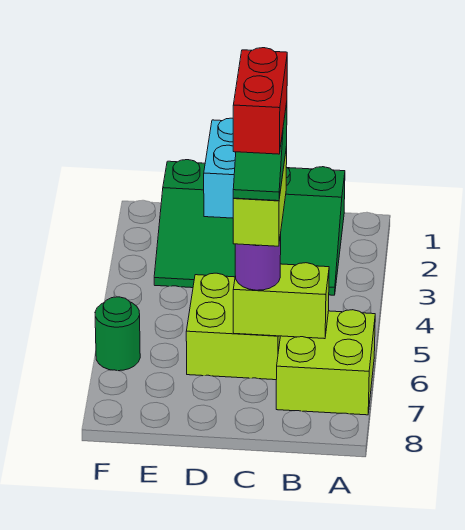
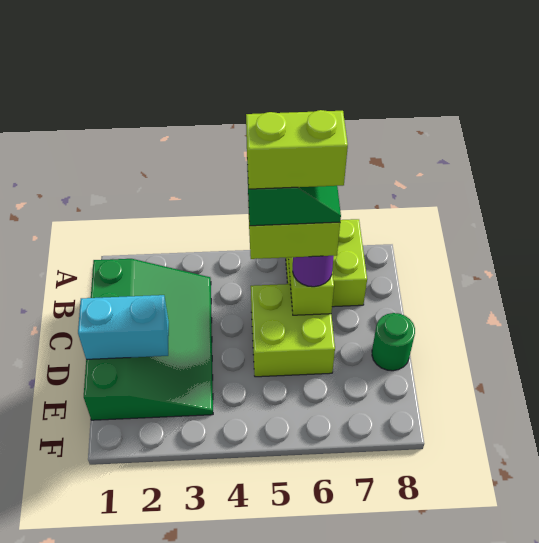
red brick C5:C6 level 6 -> lime brick C5:C6 level 6
green round brick F6 level 1 -> green round brick D8 level 1

